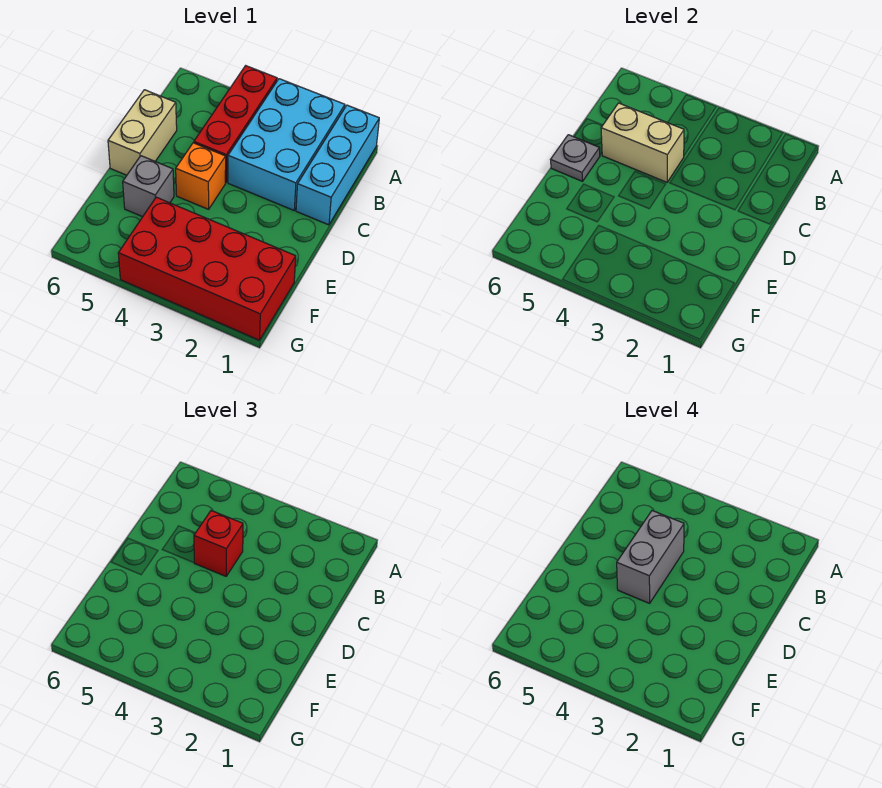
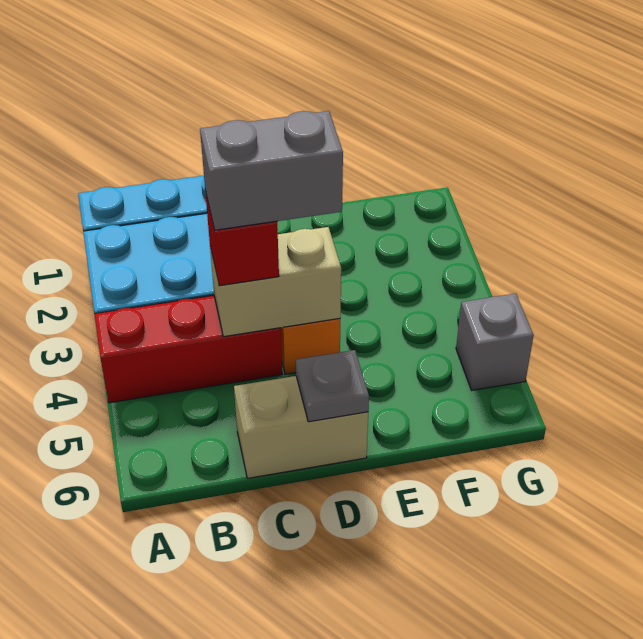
tan brick C4:C5 level 2 -> tan brick C4:D4 level 2
grey brick E5 level 1 -> grey brick G5 level 1
red brick F1:G4 level 1 -> none

